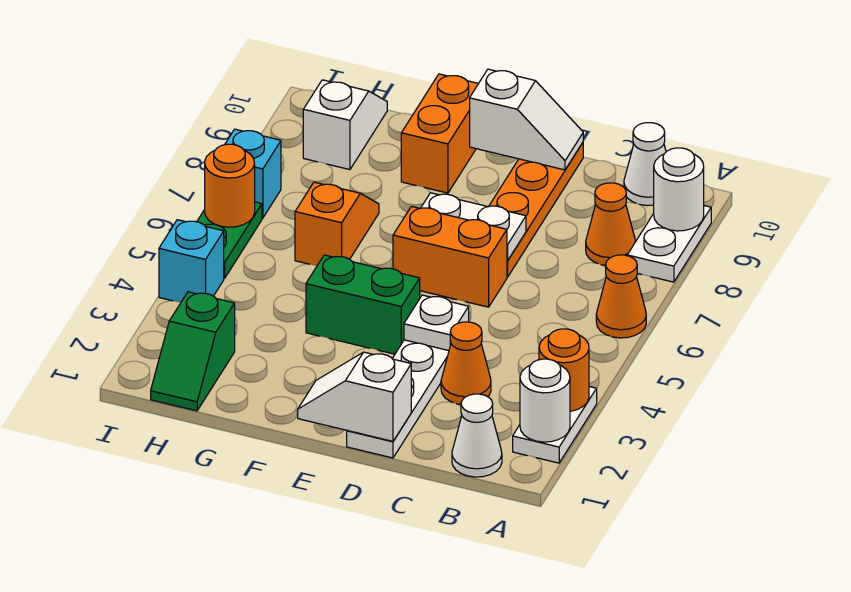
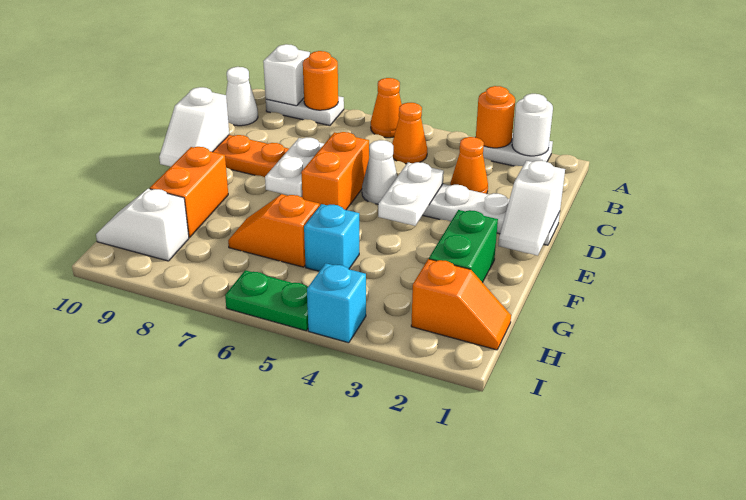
white round brick A9 level 2 -> white brick A9 level 2
white cone B1 level 1 -> white cone D5 level 1
orange cone B8 level 1 -> orange cone B5 level 1
white plate D4 level 2 -> white plate D4:E4 level 2
white slope D10:E10 level 2 top E -> white slope D10:E10 level 2 top D
green brick E4:F4 level 1 -> green brick F2:G2 level 1
orange brick F9:F10 level 1 -> orange brick F9:G9 level 1
green slope H1:H2 level 1 top 2 -> orange slope H1:H2 level 1 top 2
orange round brick I6 level 2 -> orange round brick A8 level 2
cyan brick I7 level 1 -> cyan brick G5 level 1

